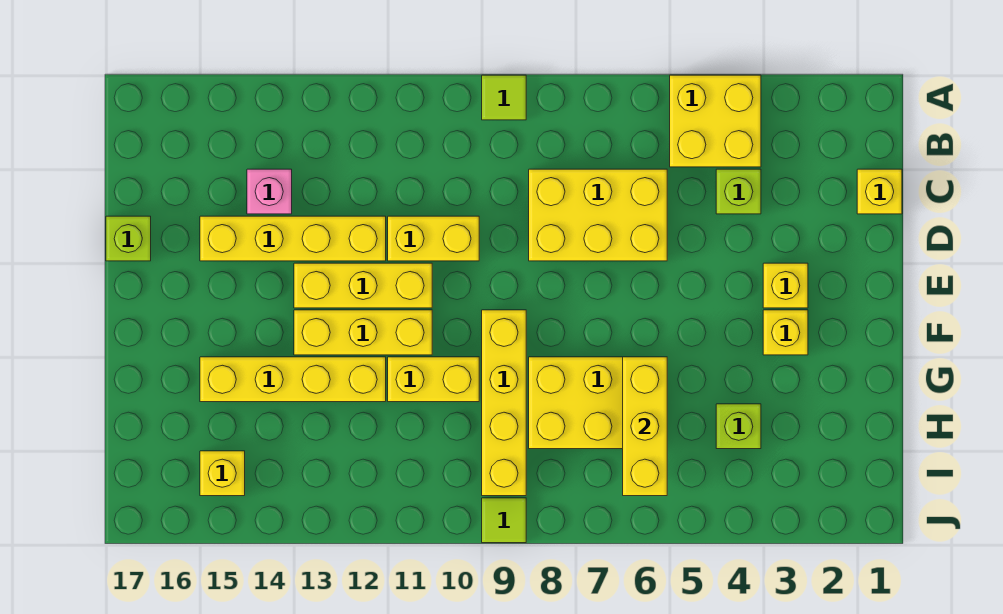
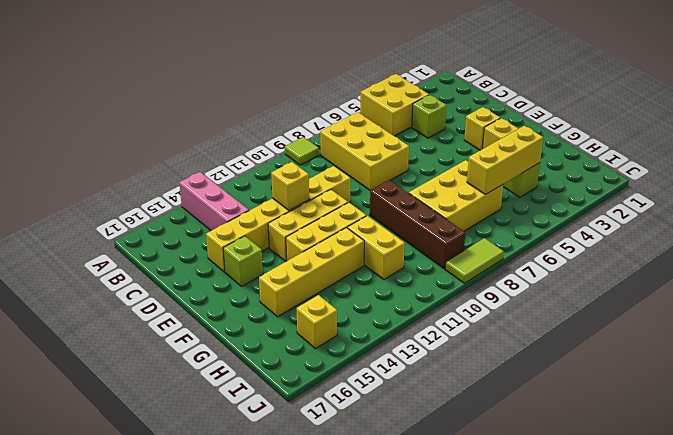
yellow brick C1 level 1 -> yellow brick D12 level 2
yellow brick C6:D8 level 1 -> yellow brick B7:D8 level 1
pink brick C14 level 1 -> pink brick A14:C14 level 1
lime brick D17 level 1 -> lime brick E15 level 1
yellow brick F9:I9 level 1 -> brown brick F9:I9 level 1
yellow brick G6:I6 level 2 -> yellow brick H4:H6 level 2
yellow brick G10:G11 level 1 -> yellow brick G11:H11 level 1
lime tile J9 level 1 -> lime tile J8:J9 level 1

